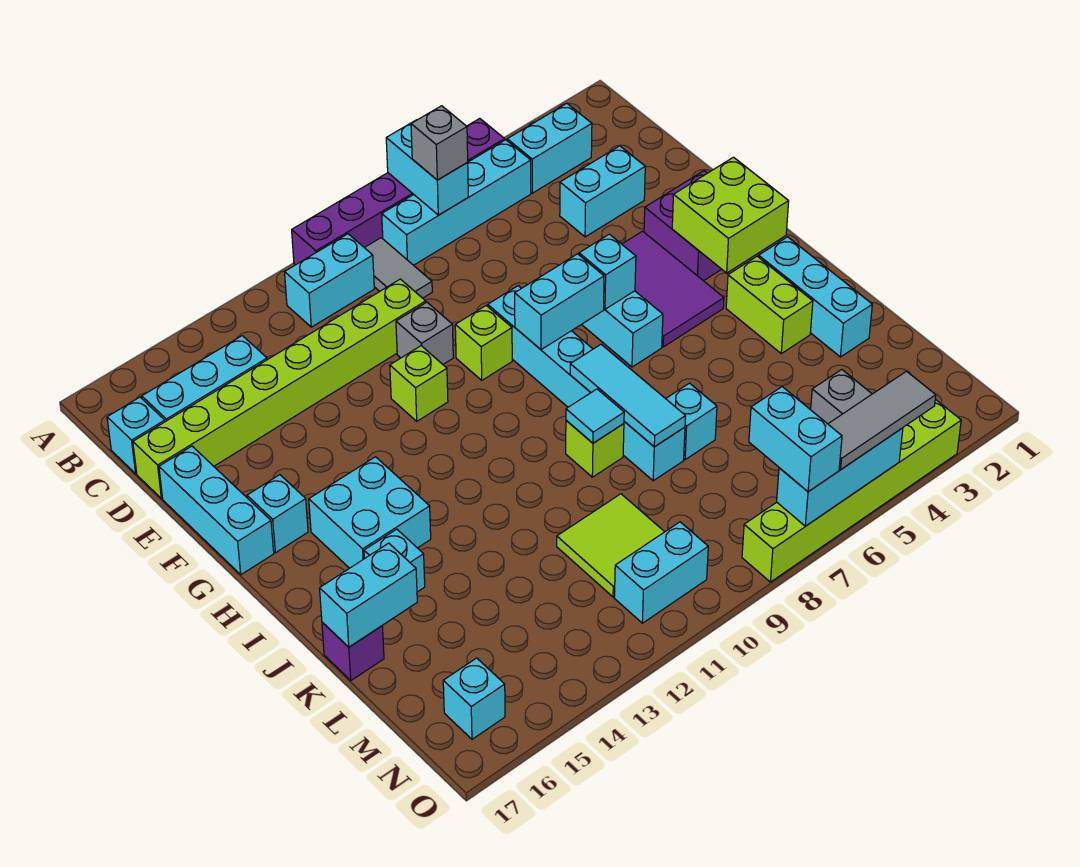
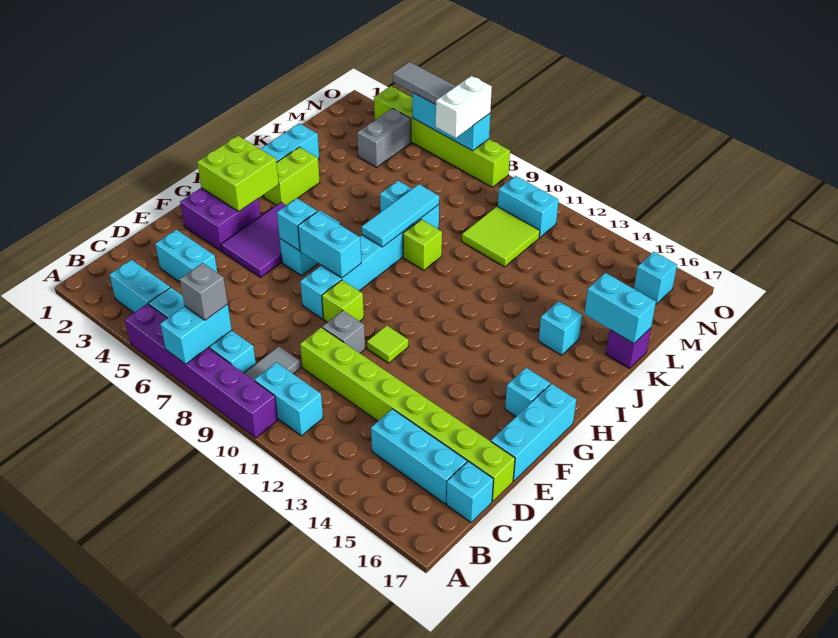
lime brick F11 level 1 -> lime tile F11 level 1
cyan brick H14:I15 level 1 -> none
cyan tile J9 level 2 -> none
cyan brick N7:O7 level 3 -> white brick N7:O7 level 3

